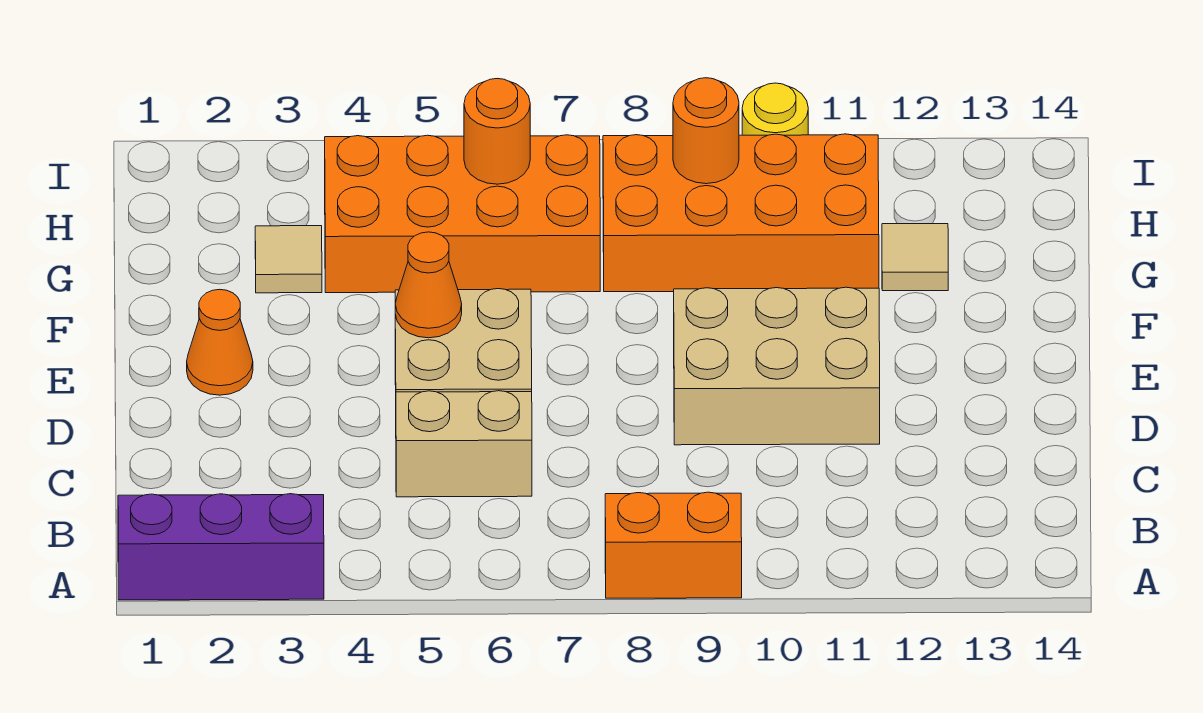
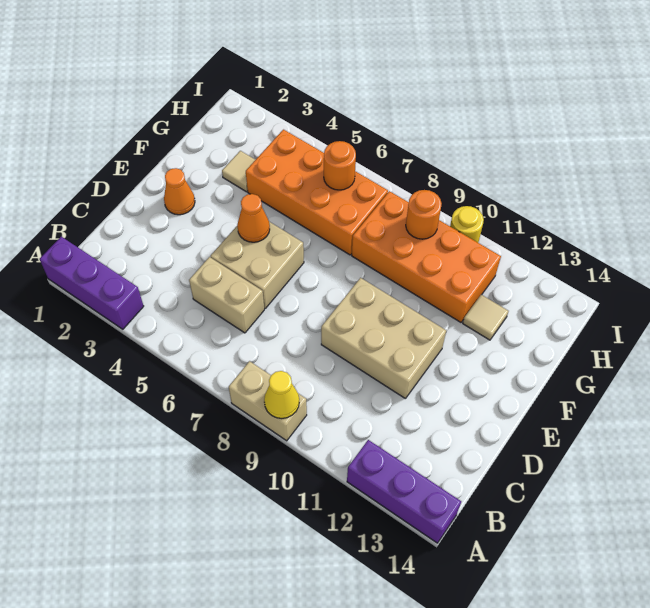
orange brick A8:A9 level 1 -> tan brick A8:A9 level 1
none -> yellow cone A9 level 2
none -> purple brick A12:A14 level 1

